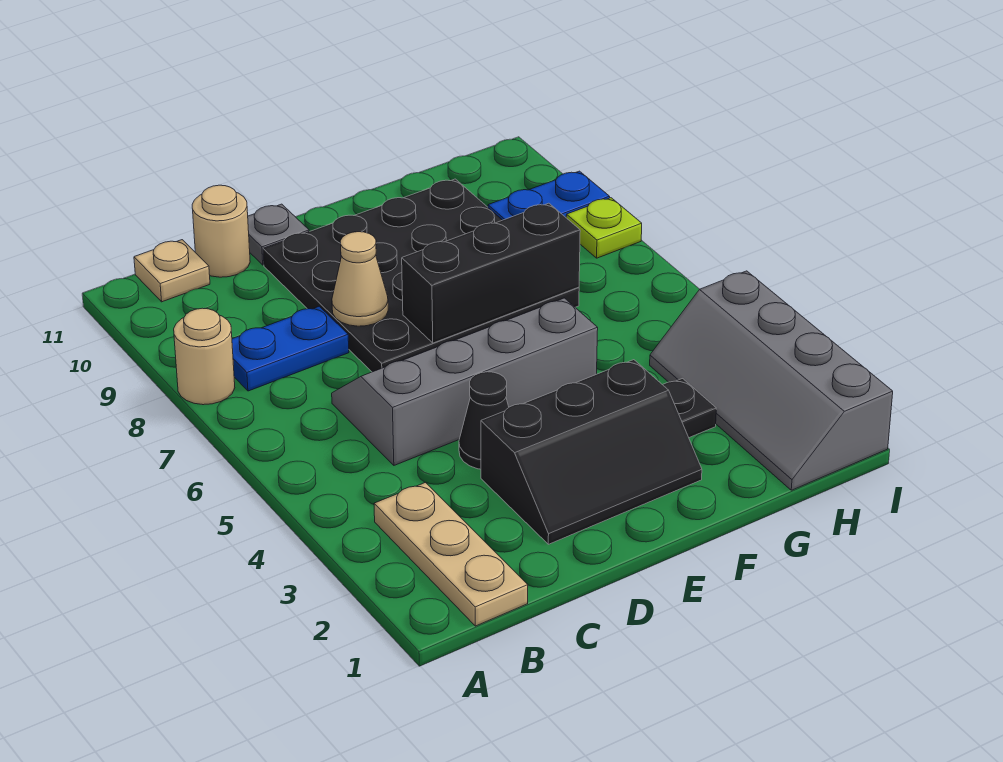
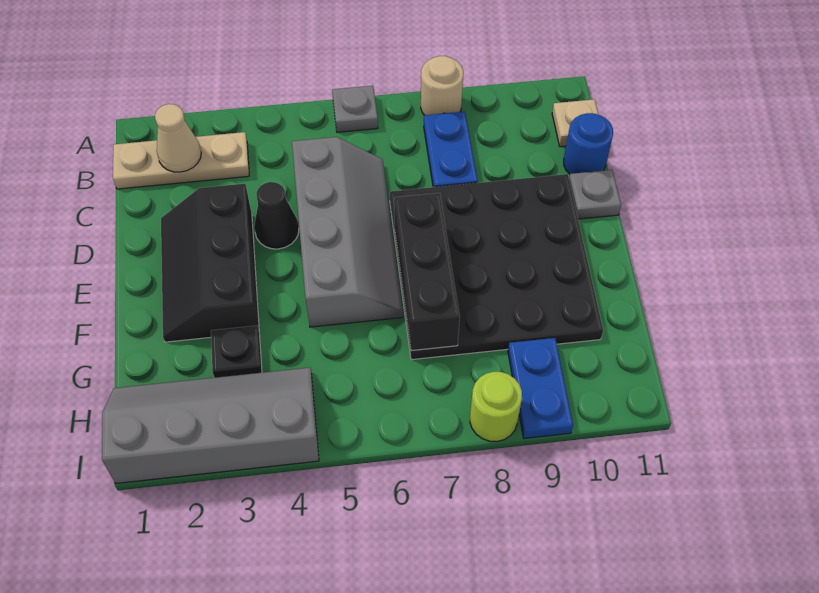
none -> grey plate A6 level 1
tan round brick C11 level 1 -> blue round brick C11 level 1
tan cone D8 level 2 -> tan cone B2 level 2
lime plate I8 level 1 -> lime round brick I8 level 1

